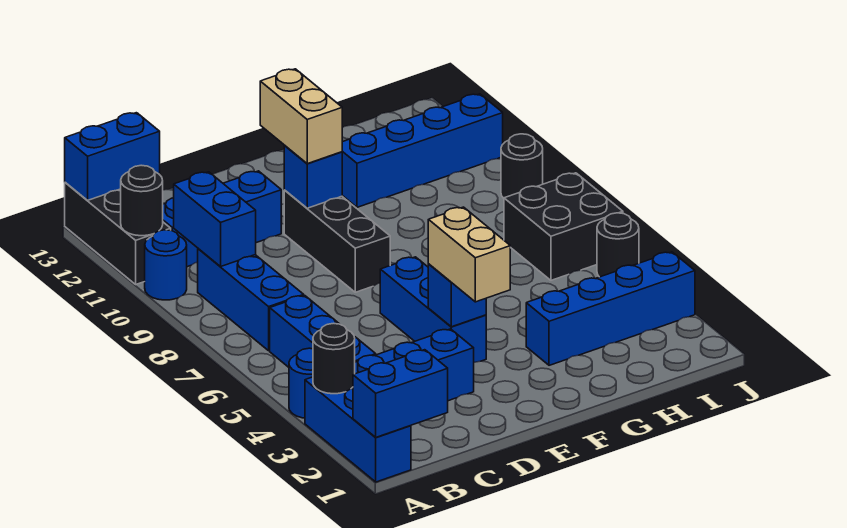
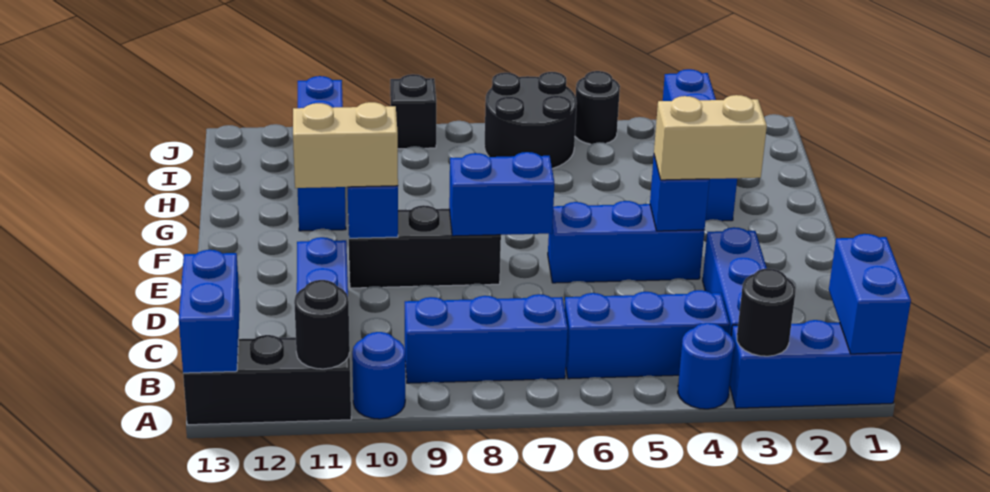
blue brick B9:B10 level 2 -> blue brick E7:E8 level 2
black brick I6:J7 level 1 -> black round brick I6:J7 level 1
black round brick J9 level 1 -> black brick J9 level 1

